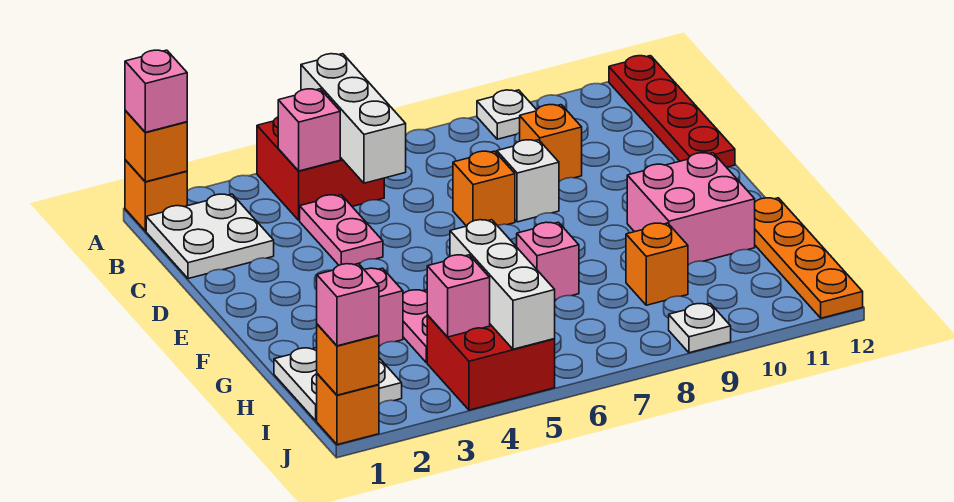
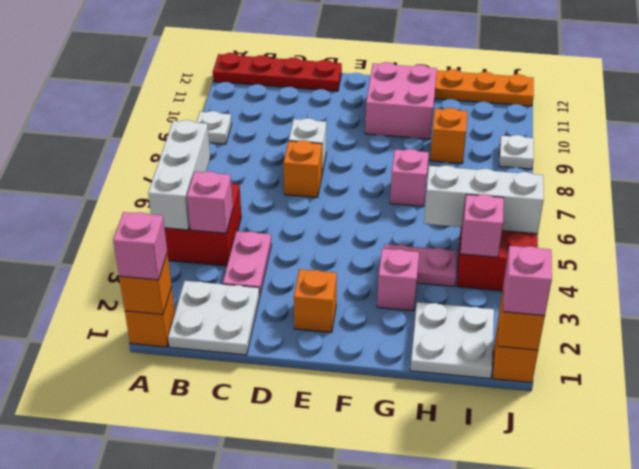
white brick A5:C5 level 2 -> white brick A4:A6 level 2
pink plate C4:D4 level 1 -> pink plate C3:C4 level 1
orange brick C9 level 1 -> orange brick E2 level 1

